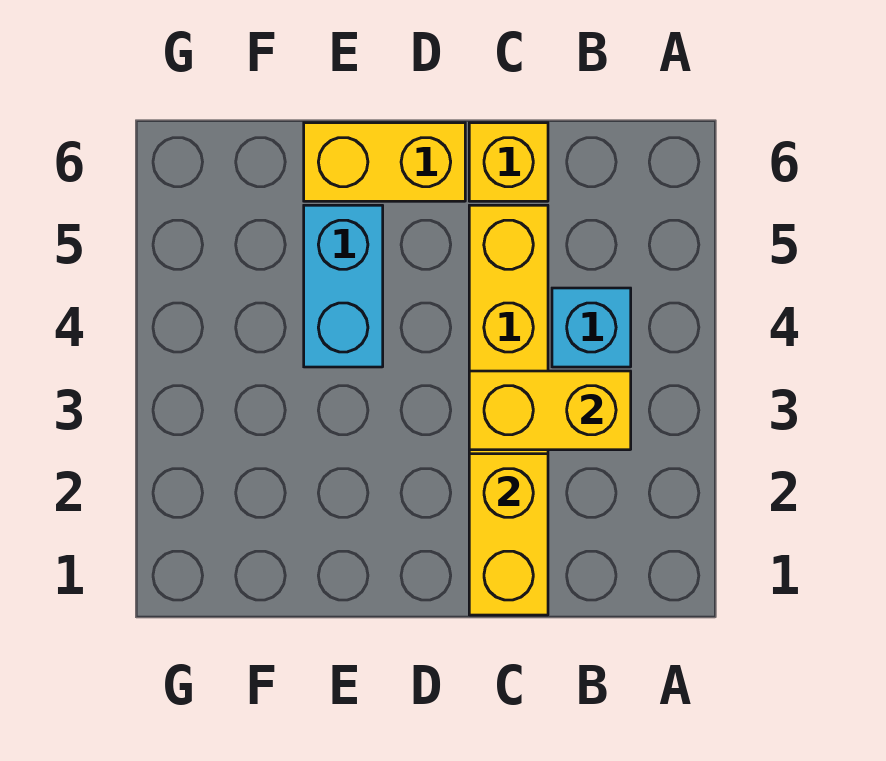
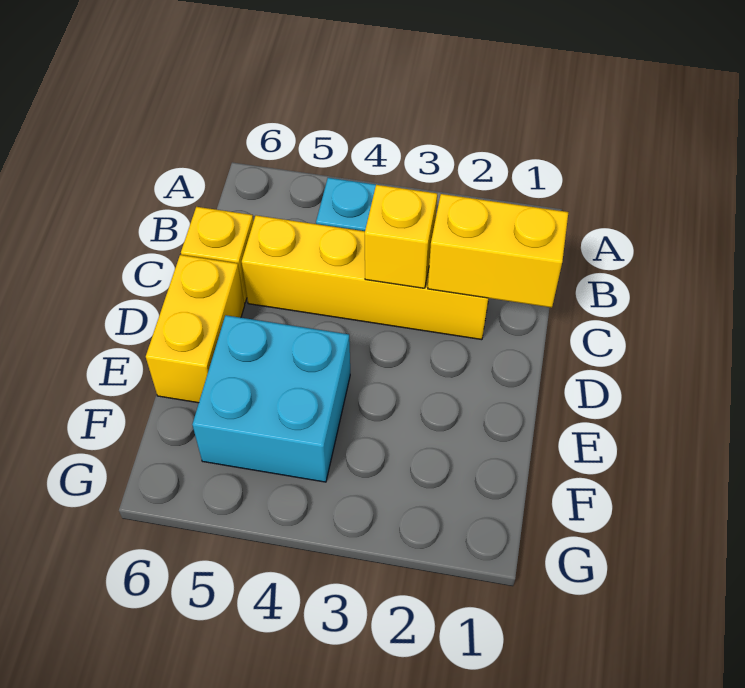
yellow brick B3:C3 level 2 -> yellow brick C3 level 2
cyan brick E4:E5 level 1 -> cyan brick E4:F5 level 1

